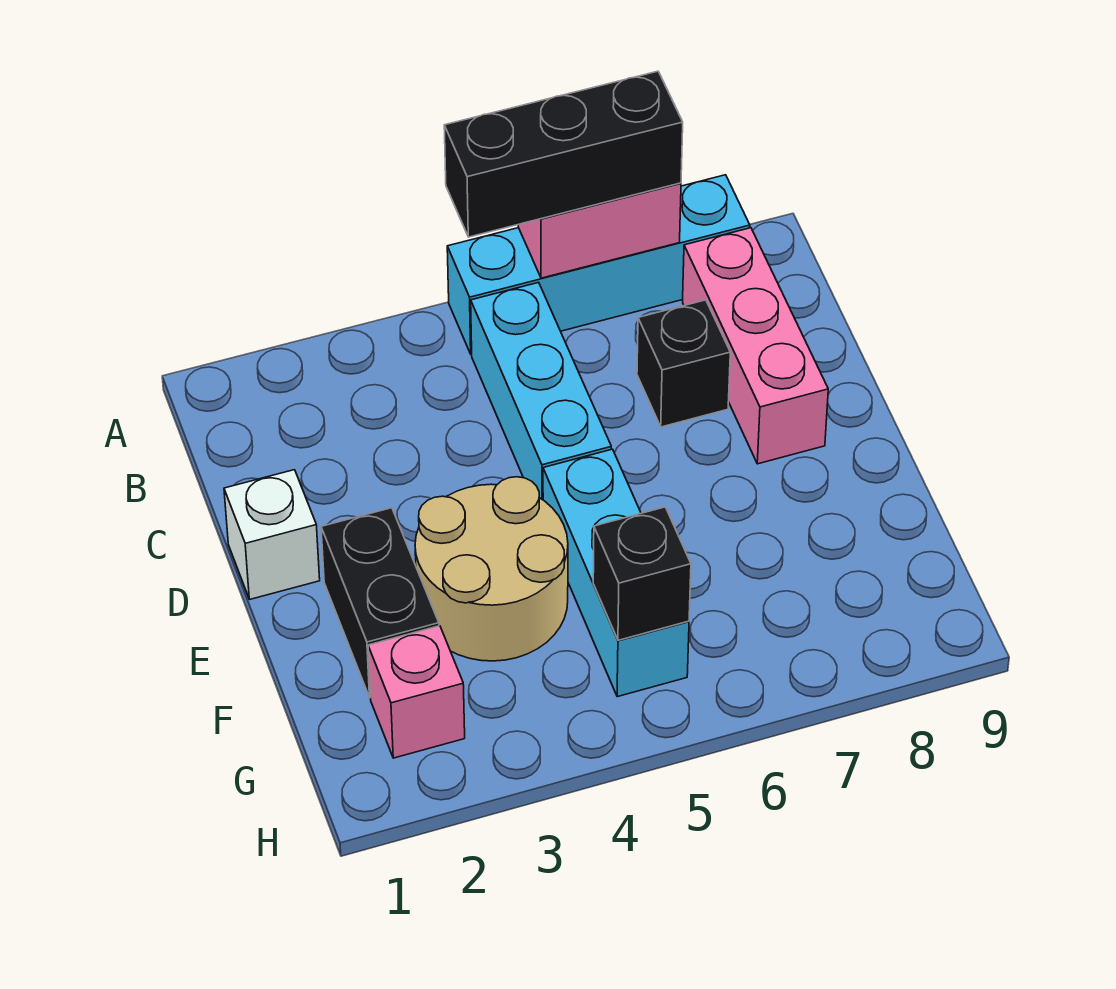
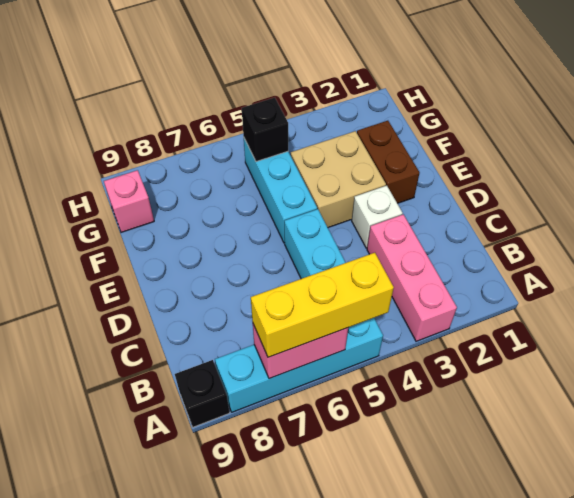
black brick A5:A7 level 3 -> yellow brick A5:A7 level 3
pink brick B8:D8 level 1 -> pink brick A3:C3 level 1
black brick C7 level 1 -> black brick A9 level 1
white brick D1 level 1 -> white brick D3 level 1
black brick E2:F2 level 1 -> brown brick E2:F2 level 1
tan round brick E3:F4 level 1 -> tan brick E3:F4 level 1
pink brick G2 level 1 -> pink brick G9 level 1

